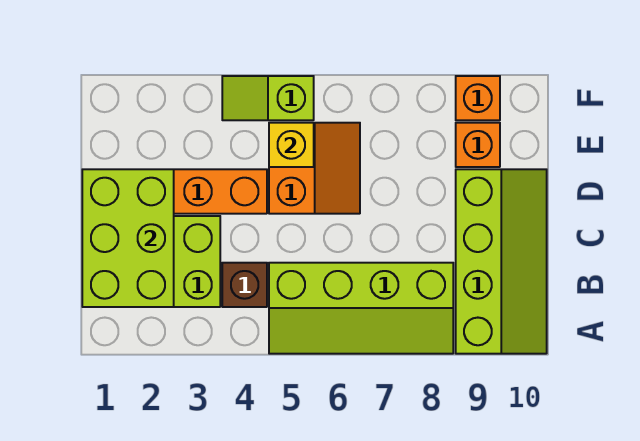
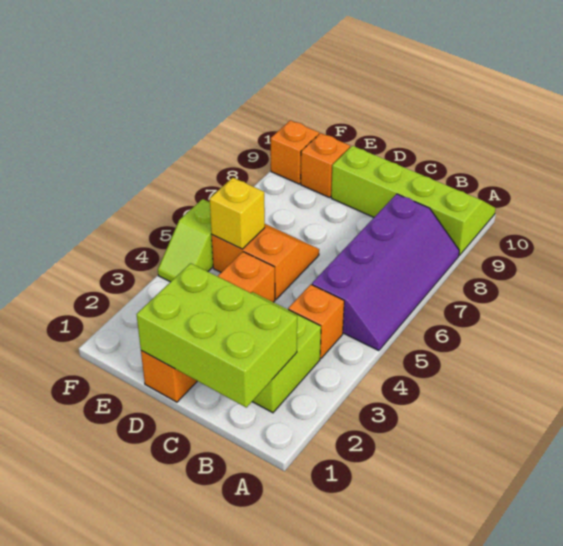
lime slope A5:B8 level 1 top B -> purple slope A5:B8 level 1 top B
brown brick B4 level 1 -> orange brick B4 level 1

